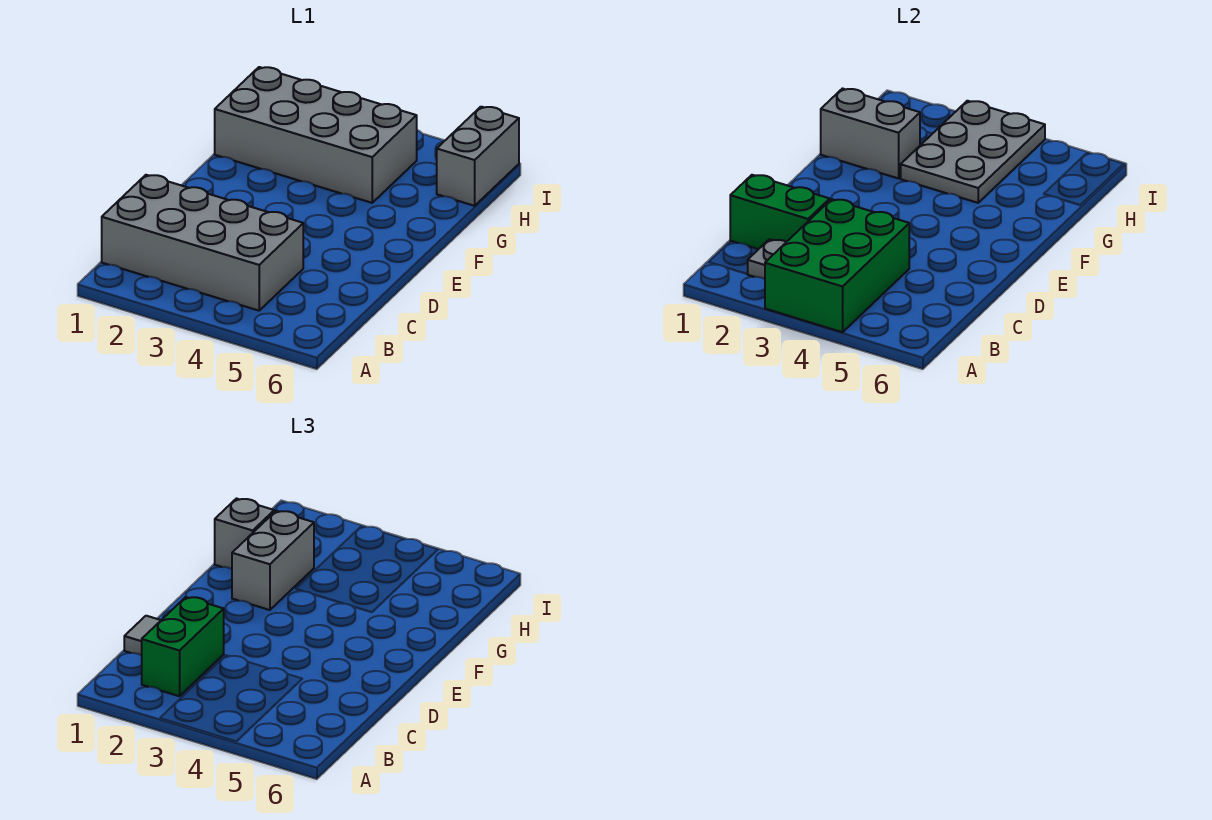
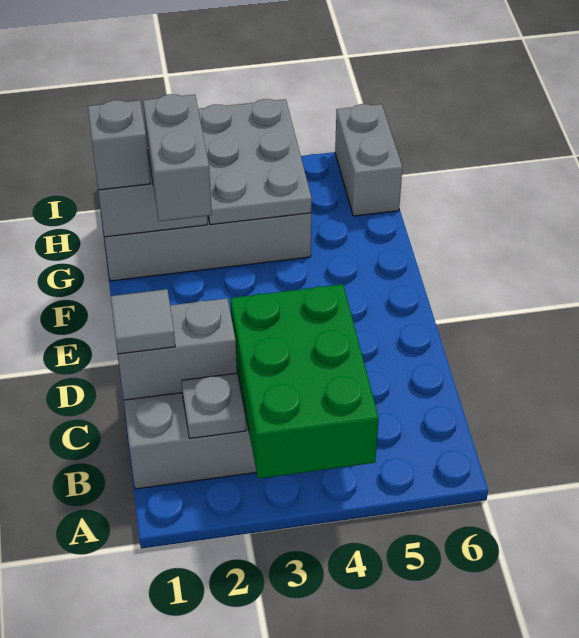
green brick B2:C2 level 3 -> none
green brick C1:C2 level 2 -> grey brick C1:C2 level 2

